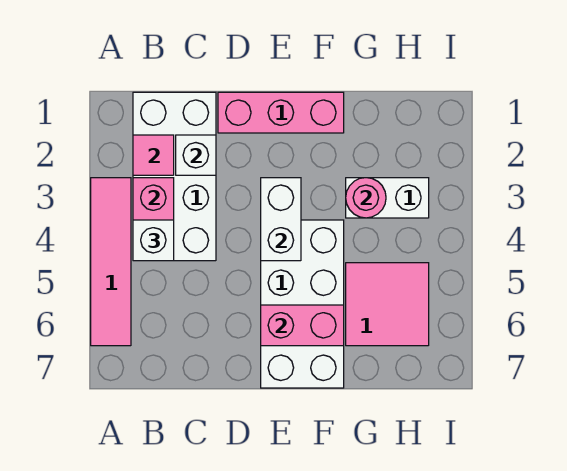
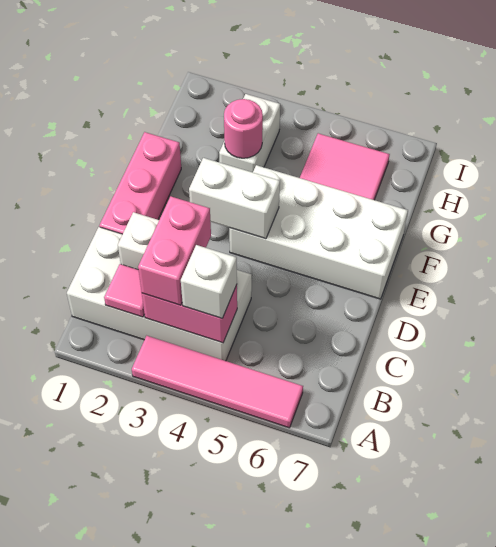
pink brick E6:F6 level 2 -> pink brick B3:C3 level 3

